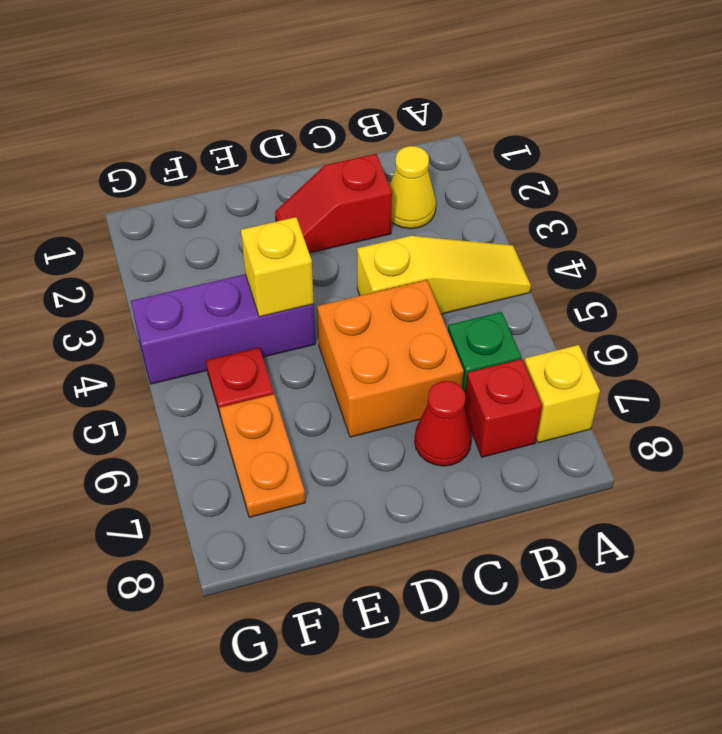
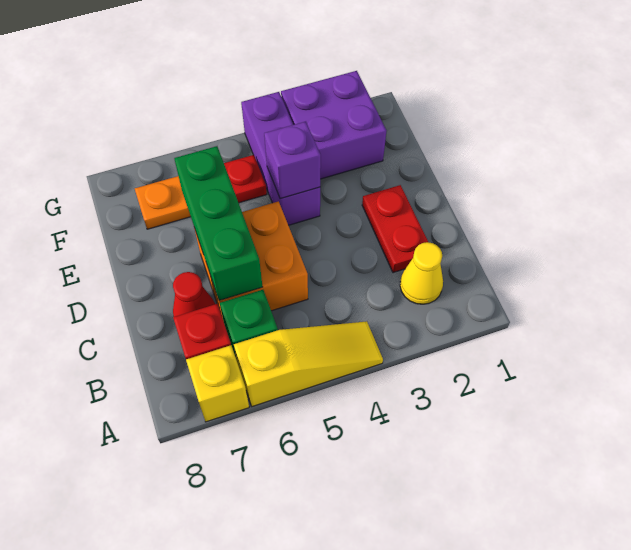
yellow slope A4:C4 level 1 top C -> yellow slope A4:A6 level 1 top 6
red slope C2:D2 level 1 top C -> red plate C2:D2 level 1
none -> green brick C6:E6 level 2
yellow brick E4 level 2 -> purple brick E4 level 2
none -> purple brick F2:G3 level 1

